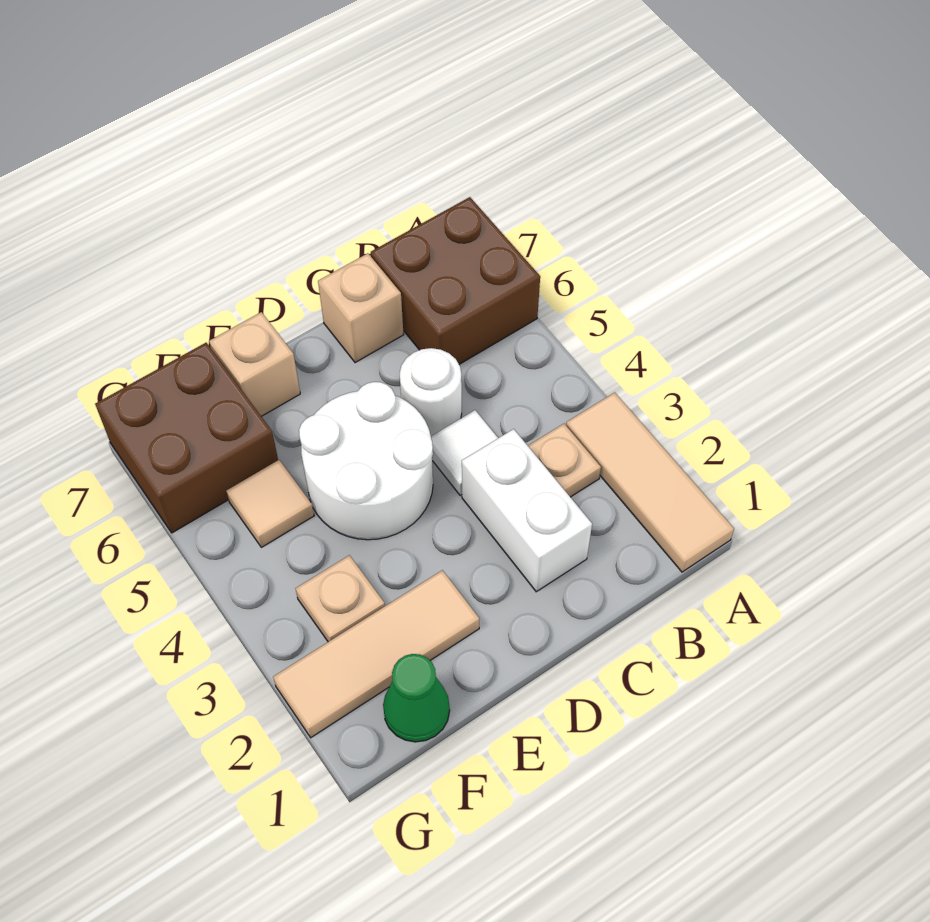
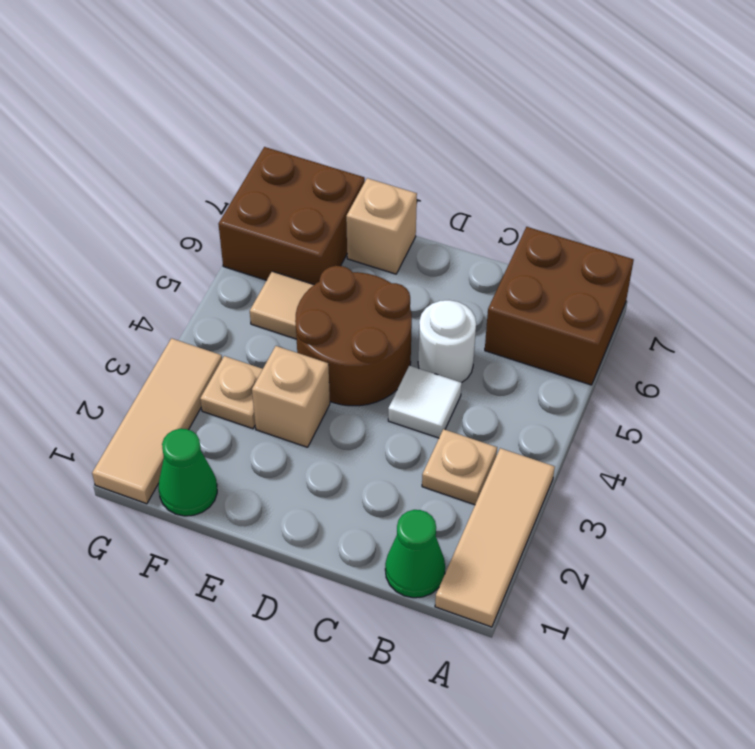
none -> green cone B1 level 1
white brick C2:C3 level 1 -> none
tan brick C7 level 1 -> tan brick E3 level 1
white round brick D4:E5 level 1 -> brown round brick D4:E5 level 1
tan tile E2:G2 level 1 -> tan tile G1:G3 level 1

